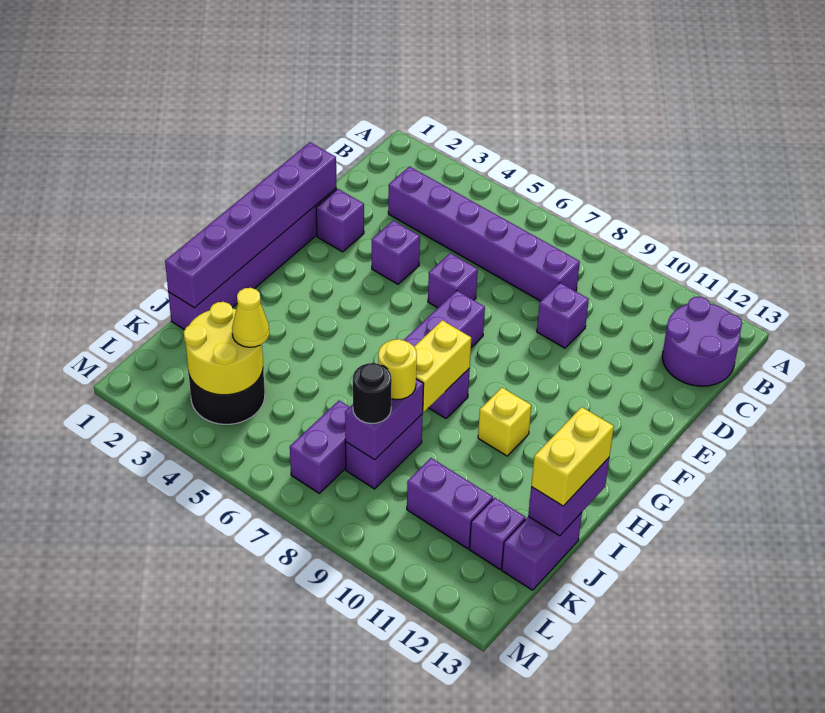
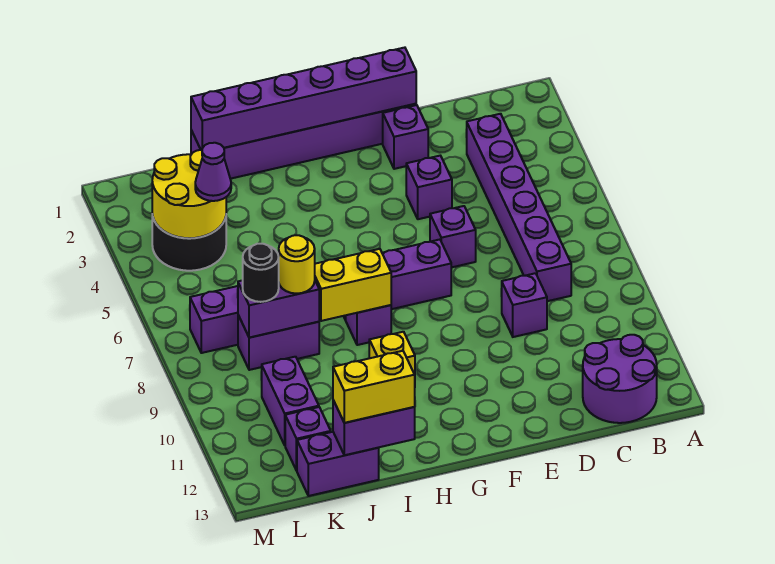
yellow cone K4 level 3 -> purple cone K4 level 3

